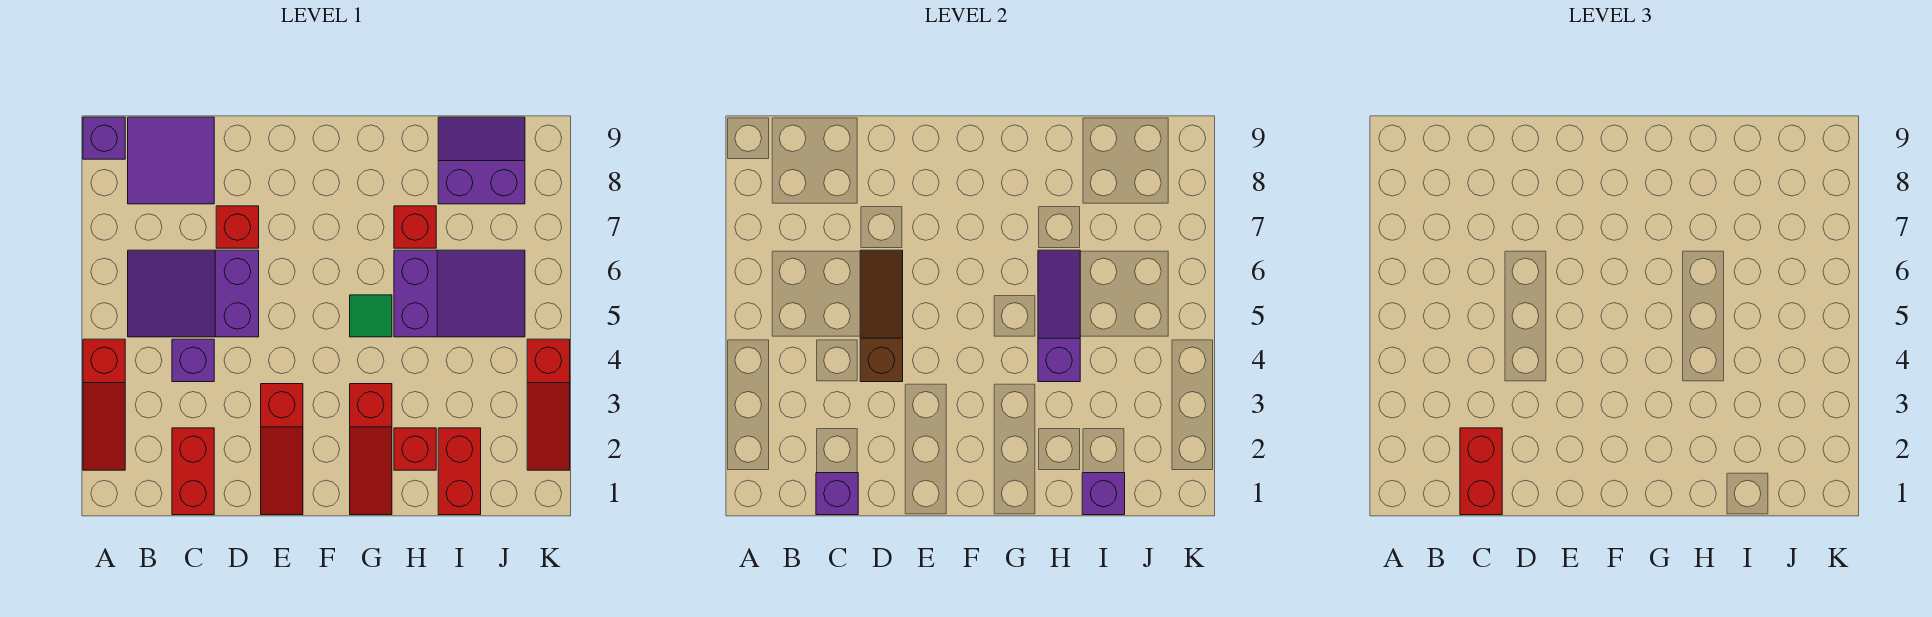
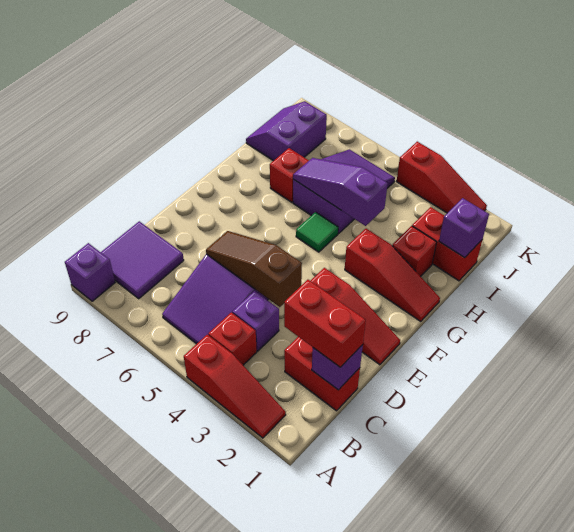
red brick D7 level 1 -> red brick B4 level 1

